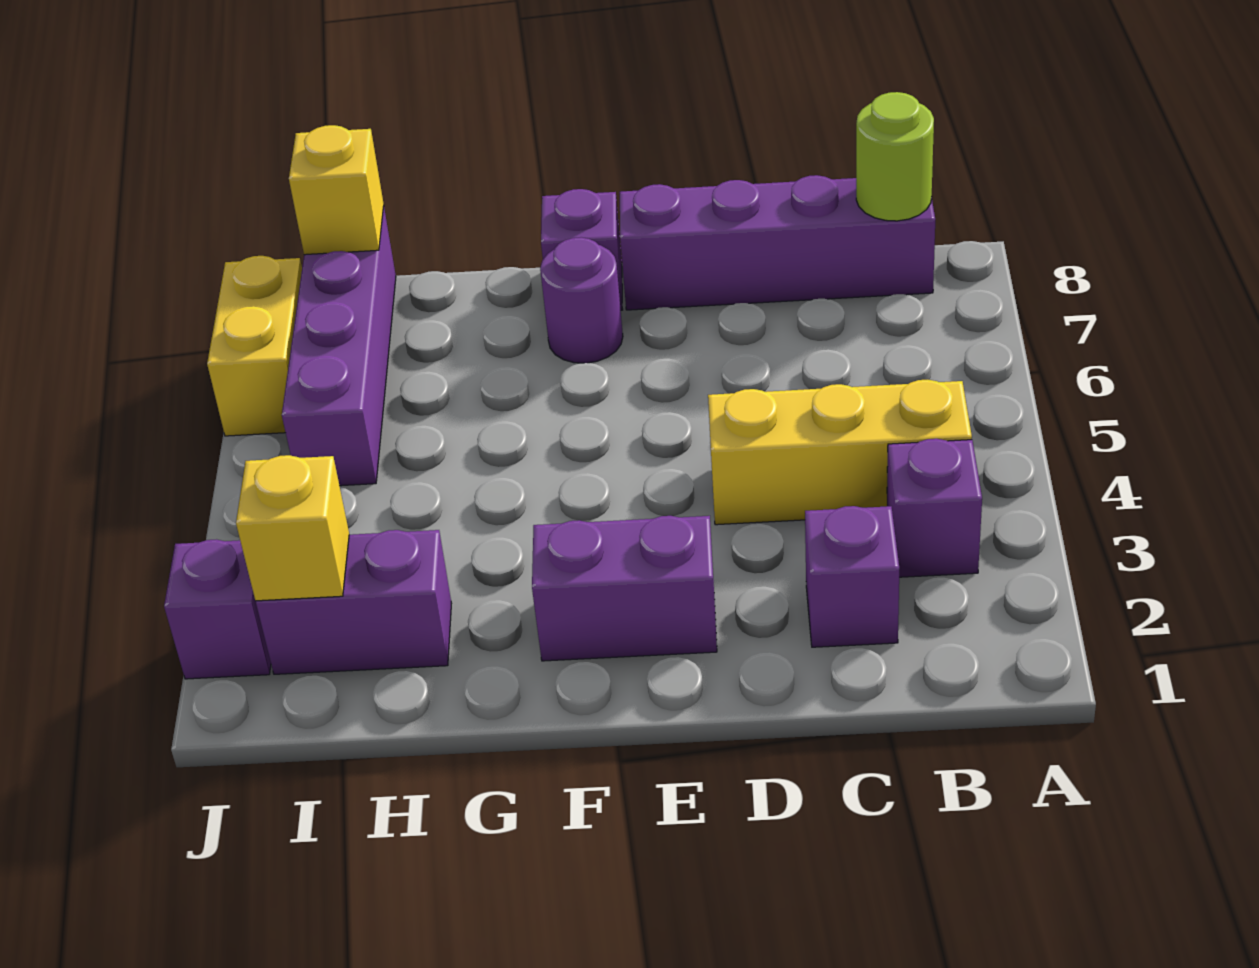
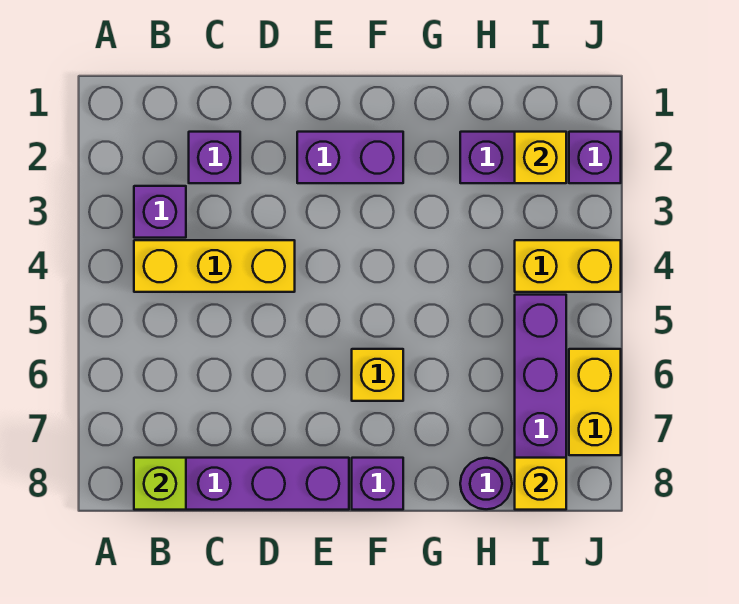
lime round brick B8 level 2 -> lime brick B8 level 2
none -> yellow brick F6 level 1
purple round brick F7 level 1 -> purple round brick H8 level 1
none -> yellow brick I4:J4 level 1

